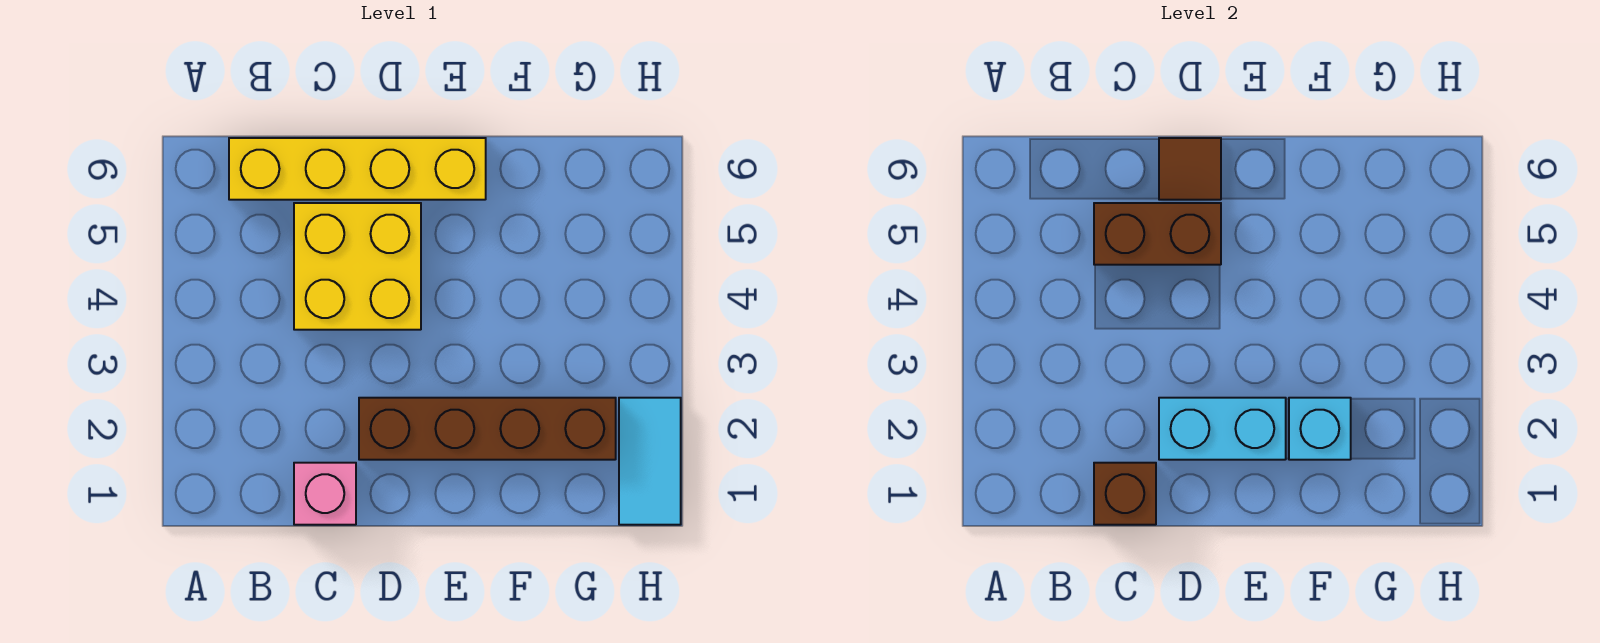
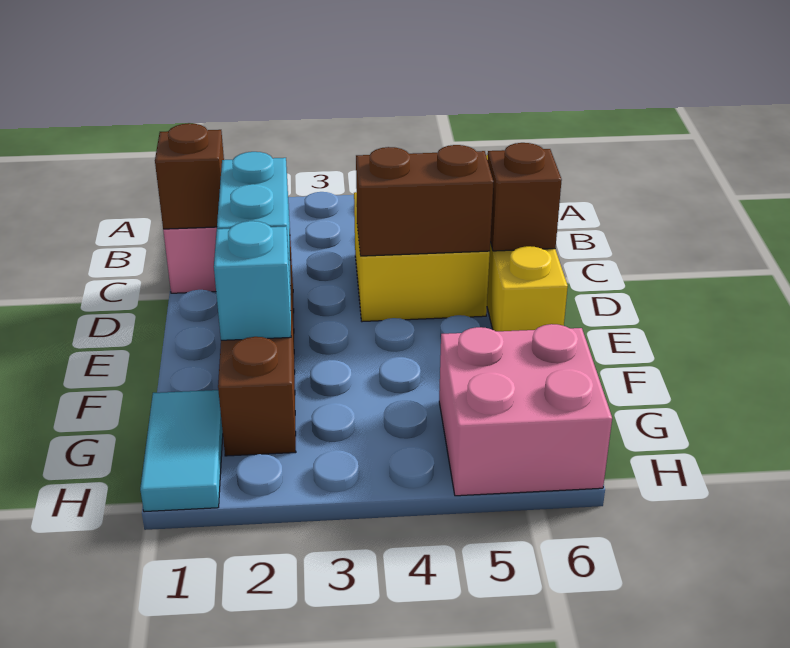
brown brick C5:D5 level 2 -> brown brick D4:D5 level 2
brown tile D6 level 2 -> brown brick D6 level 2
none -> pink brick G5:H6 level 1
cyan tile H1:H2 level 1 -> cyan tile G1:H1 level 1

